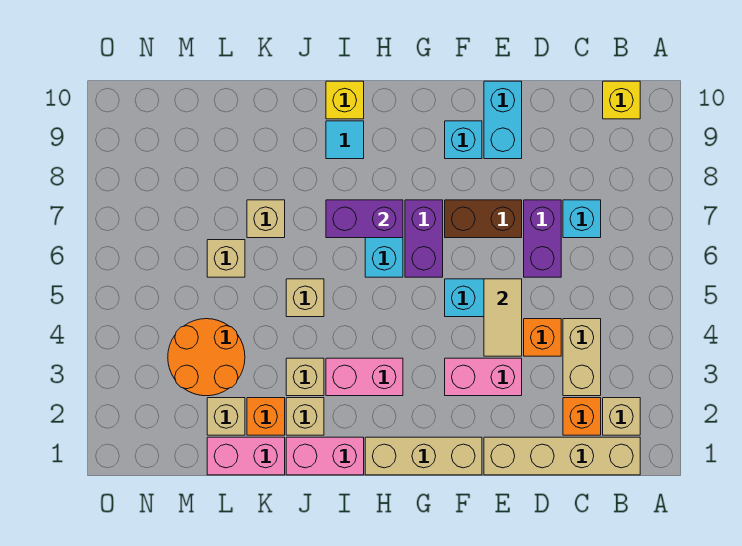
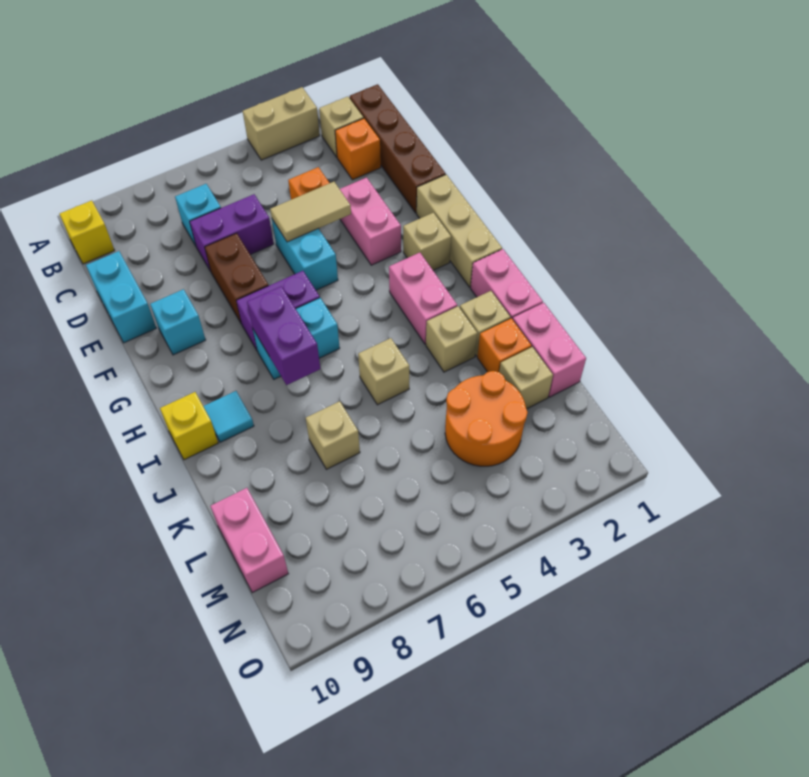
tan brick B1:E1 level 1 -> brown brick B1:E1 level 1
tan brick C3:C4 level 1 -> tan brick A3:A4 level 1
cyan brick E9:E10 level 1 -> cyan brick D10:E10 level 1
tan brick L6 level 1 -> tan brick G2 level 1
none -> pink brick L10:M10 level 1

